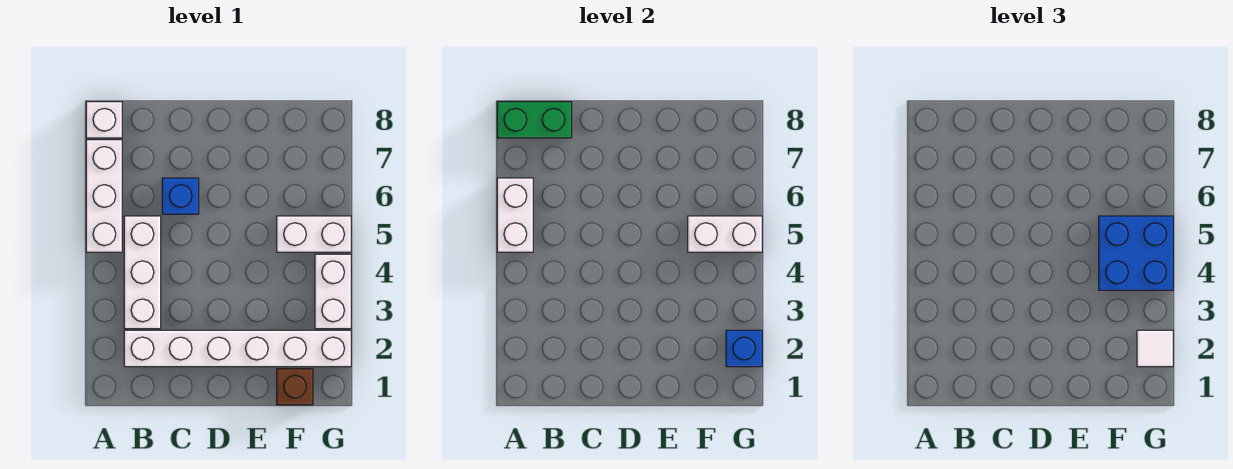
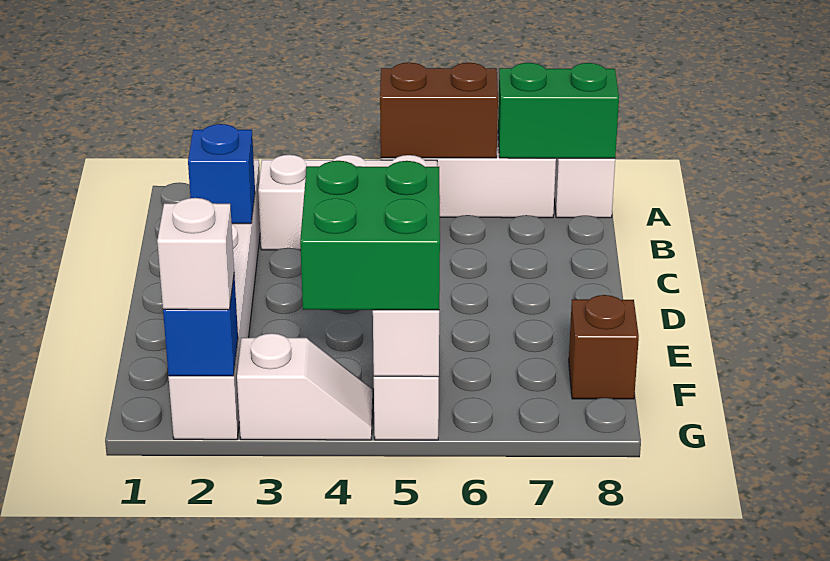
white brick A5:A6 level 2 -> brown brick A5:A6 level 2
green brick A8:B8 level 2 -> green brick A7:A8 level 2
blue brick C6 level 1 -> blue brick C2 level 2
brown brick F1 level 1 -> brown brick F8 level 1
blue brick F4:G5 level 3 -> green brick F4:G5 level 3
white tile G2 level 3 -> white brick G2 level 3
white brick G3:G4 level 1 -> white slope G3:G4 level 1 top 3

